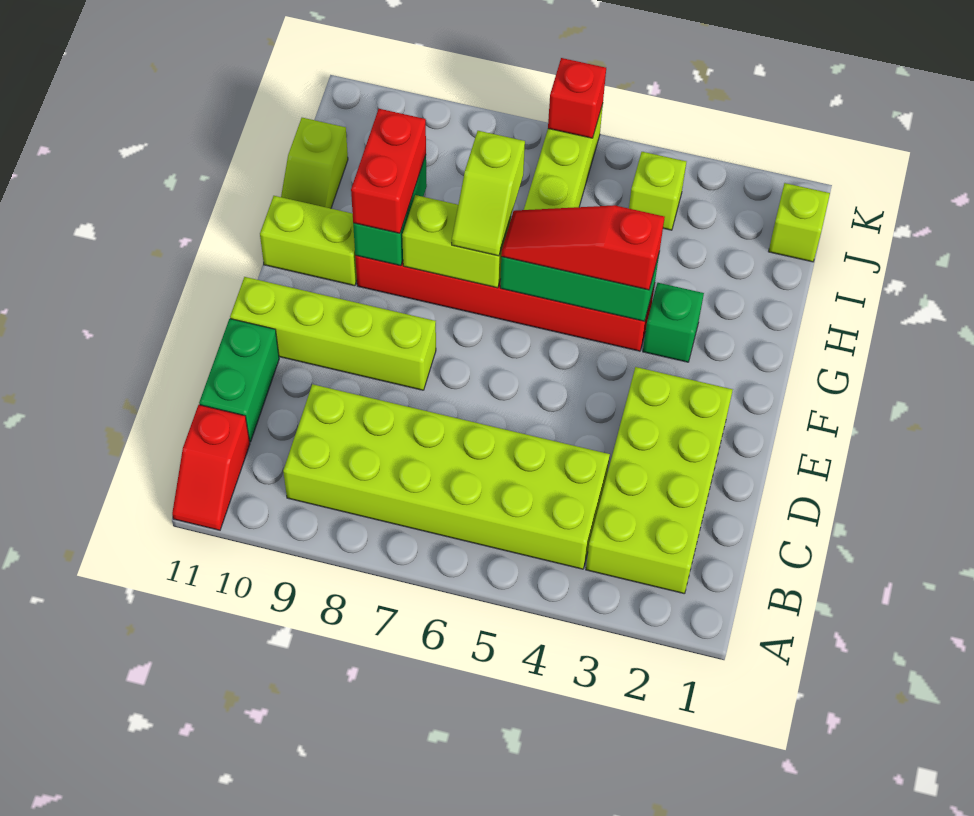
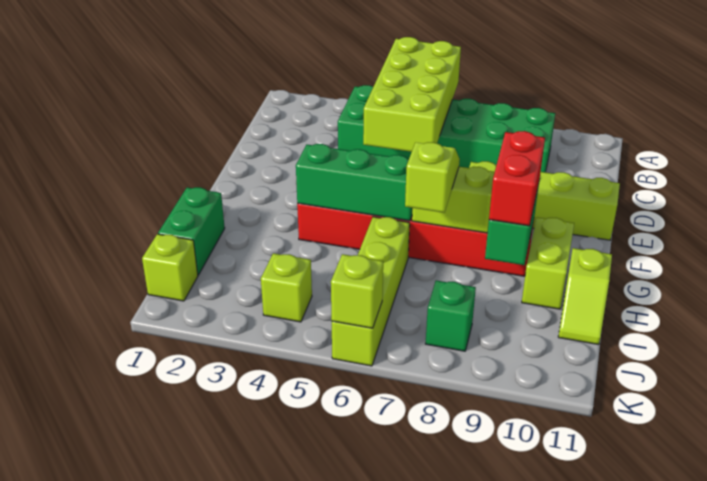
red slope A11:B11 level 1 top B -> none
lime brick B2:E3 level 1 -> lime brick A5:D6 level 2
lime brick B4:C9 level 1 -> green brick B4:C9 level 1
green brick C11:D11 level 1 -> green brick H1:I1 level 1
green brick G3 level 1 -> green brick J8 level 1
red slope G4:G6 level 3 top 4 -> none
lime brick G10:G11 level 1 -> lime brick G10:H10 level 1
lime slope H11:I11 level 1 top I -> lime slope H11:I11 level 1 top H
red brick K6 level 2 -> lime brick K6 level 2

